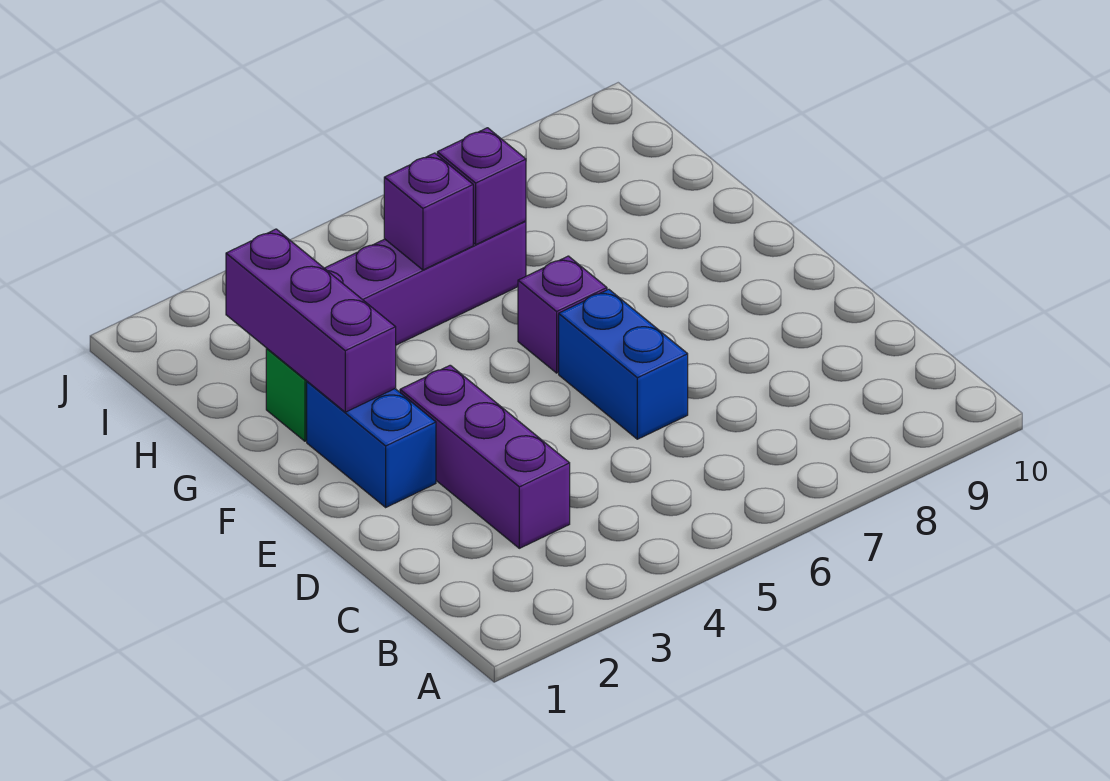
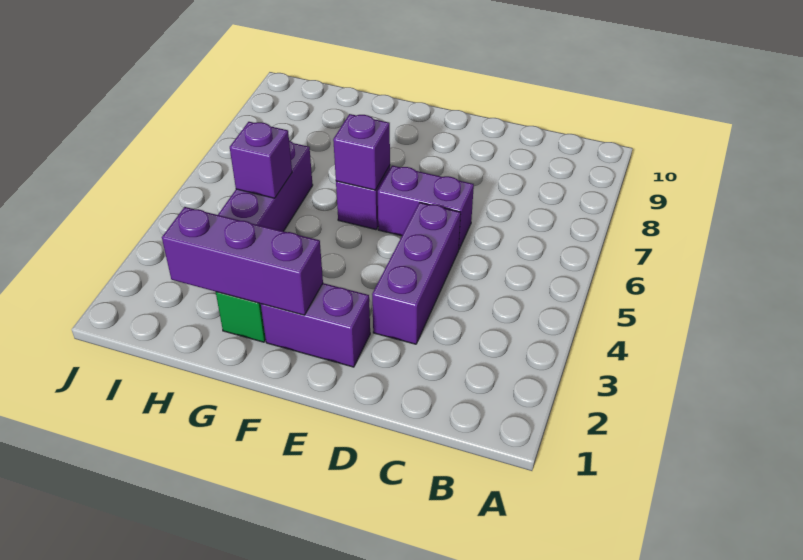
purple brick C3:E3 level 1 -> purple brick D3:D5 level 1
blue brick D6:E6 level 1 -> purple brick D6:E6 level 1
blue brick E2:F2 level 1 -> purple brick E2:F2 level 1
purple brick H6 level 2 -> purple brick F6 level 2

